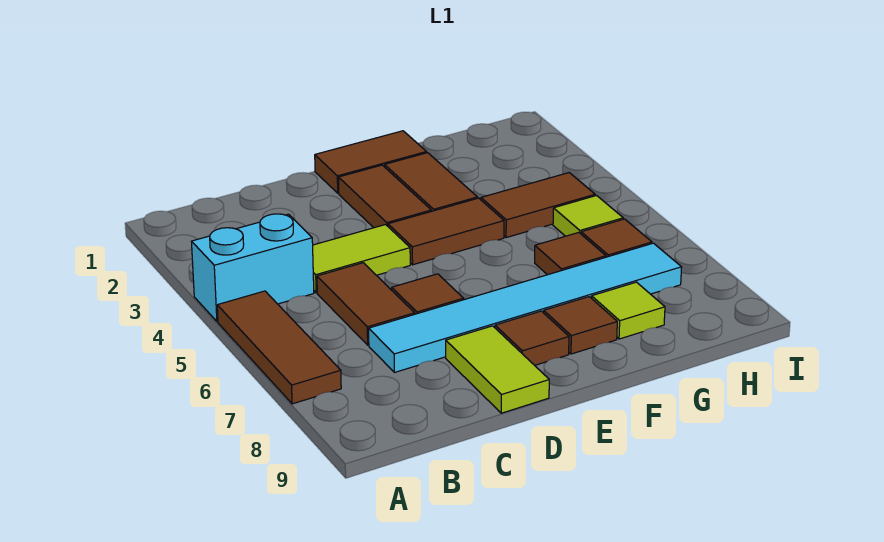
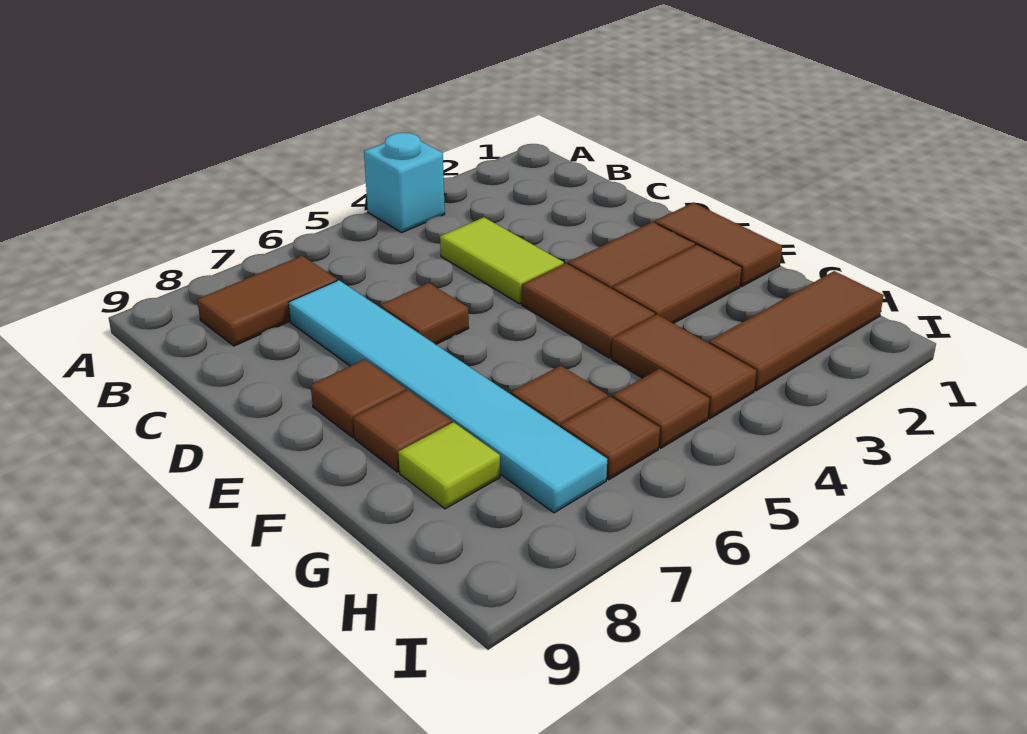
cyan brick A4:B4 level 1 -> cyan brick A4 level 1
brown tile A5:A7 level 1 -> brown tile H1:H3 level 1
brown tile C5:C6 level 1 -> brown tile B7:B8 level 1
lime tile D8:D9 level 1 -> none
lime tile H5 level 1 -> brown tile H5 level 1

